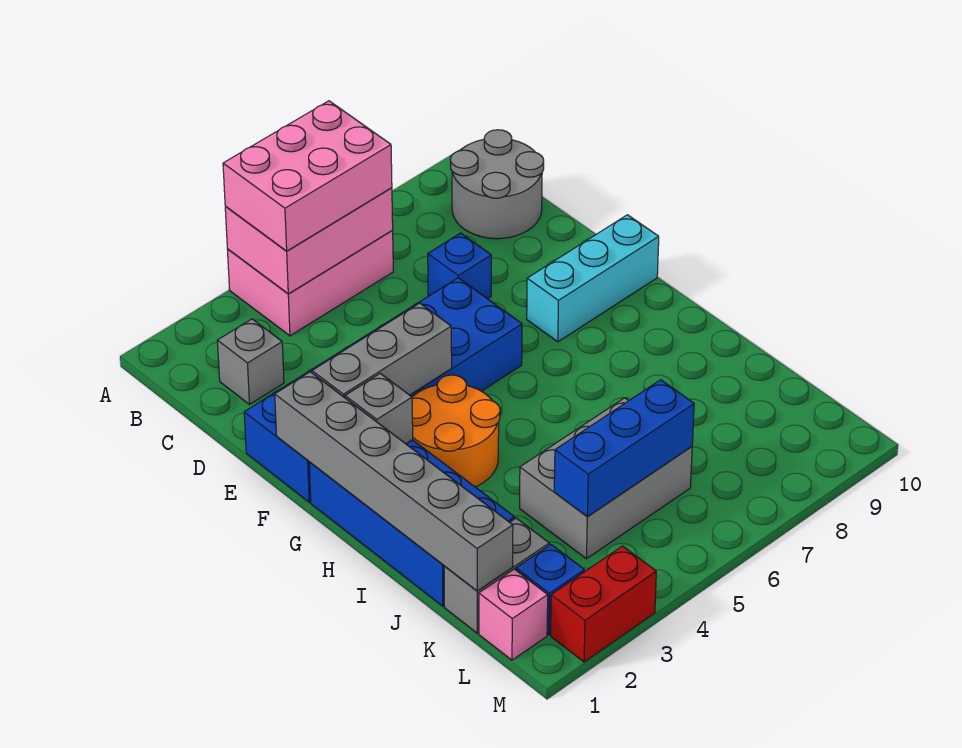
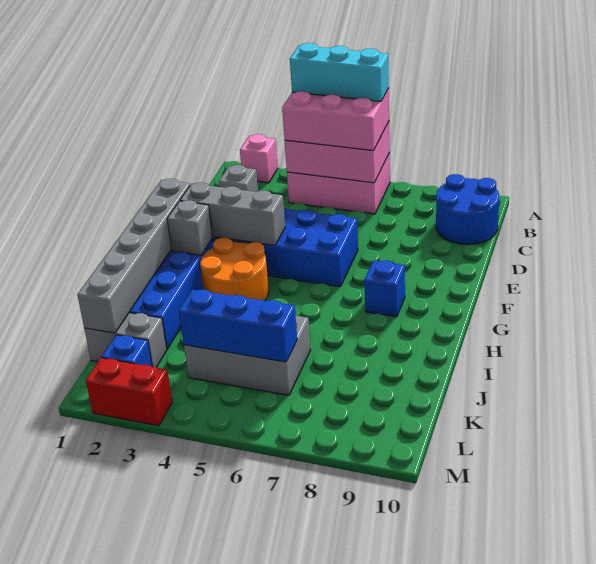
grey round brick B9:C10 level 1 -> blue round brick B9:C10 level 1
blue brick D7 level 1 -> blue brick G8 level 1
cyan brick F8:F10 level 1 -> cyan brick A4:A6 level 4
pink brick L1 level 1 -> pink brick A2 level 1

